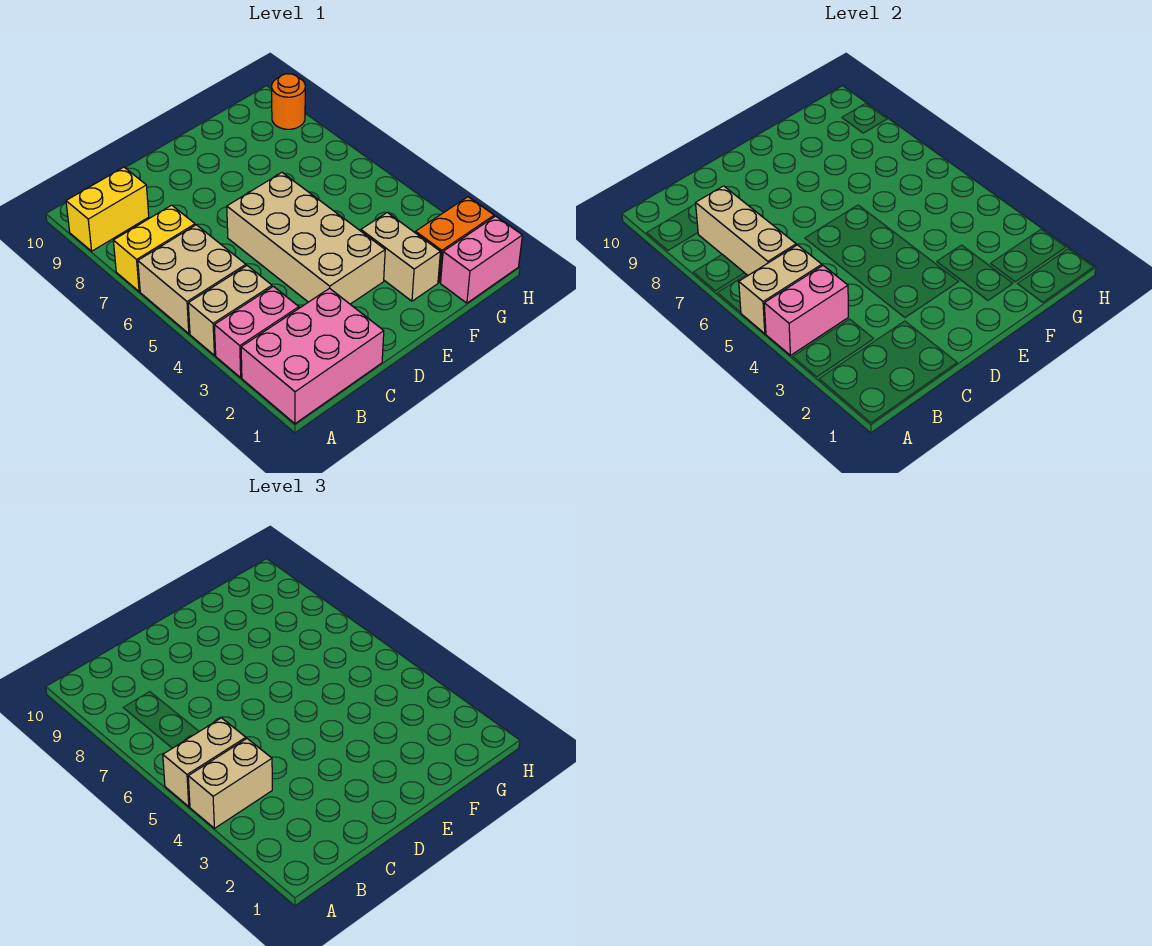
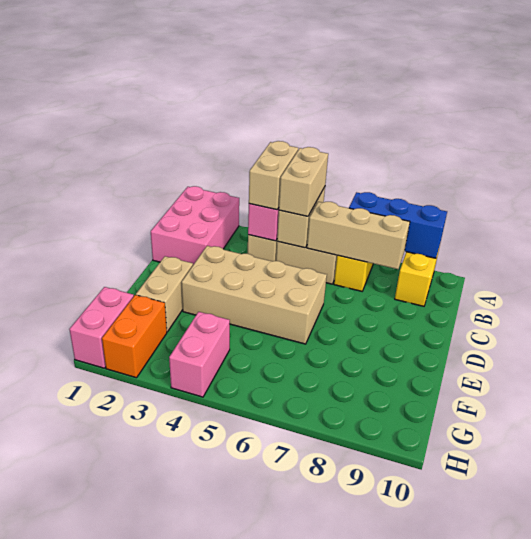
pink brick A3:B3 level 1 -> pink brick G4:H4 level 1
none -> blue brick A7:A9 level 2
tan brick F2:F3 level 1 -> tan brick E2:F2 level 1
orange round brick H9 level 1 -> none

